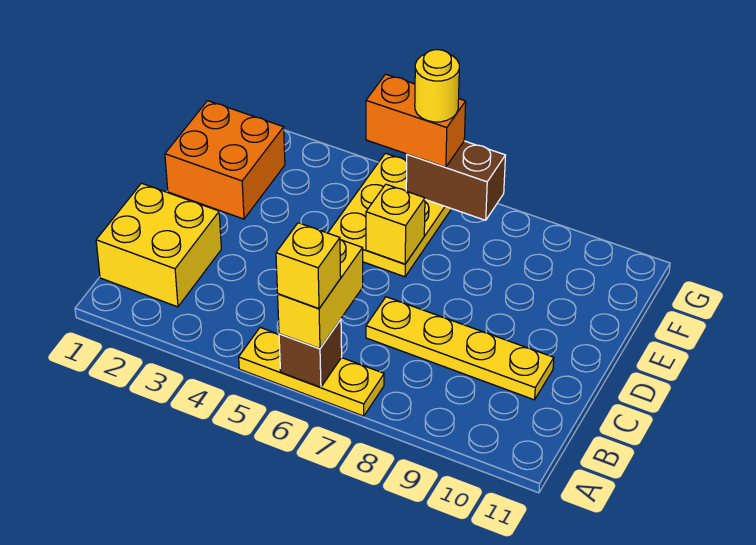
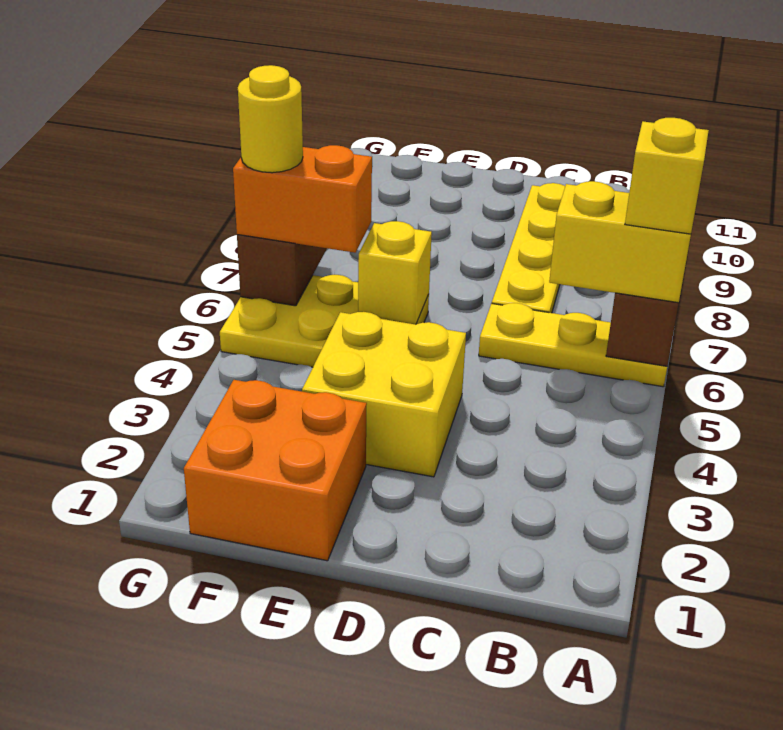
yellow plate A5:A7 level 1 -> yellow plate A6:C6 level 1
yellow brick B1:C2 level 1 -> yellow brick D3:E4 level 1
orange brick G5:G6 level 3 -> orange brick F6:G6 level 3

